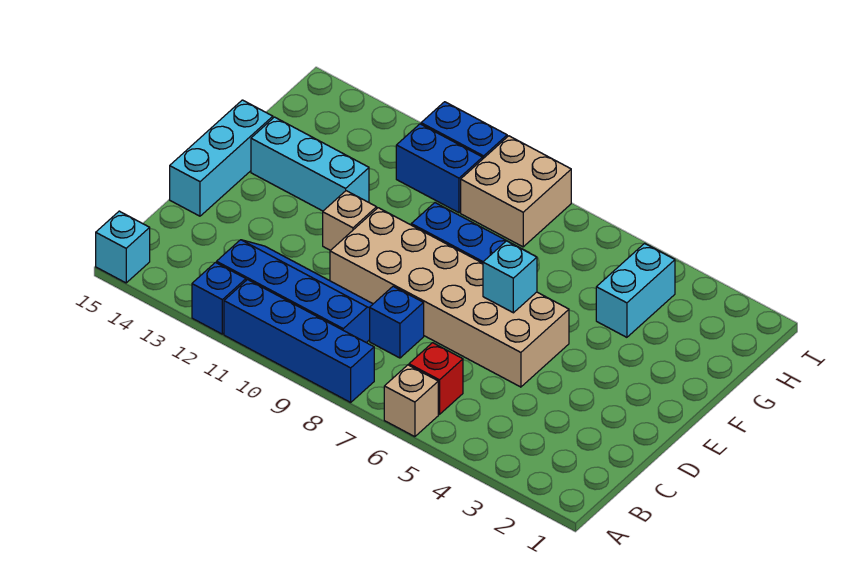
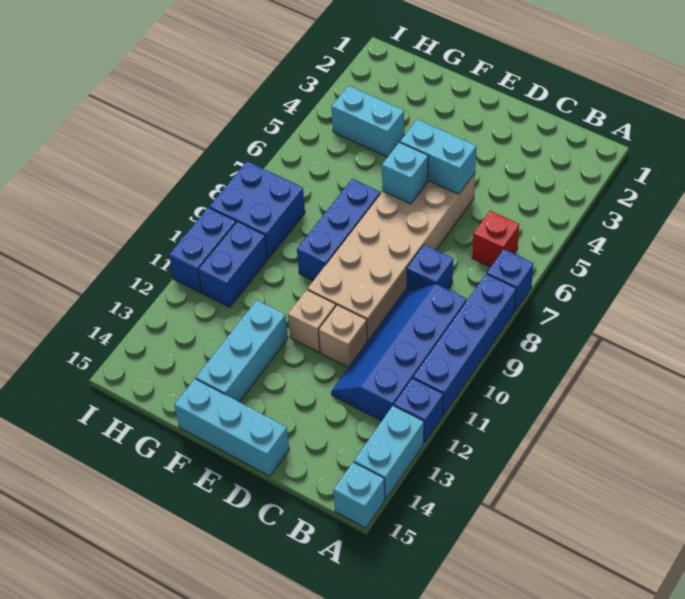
tan brick A6 level 1 -> tan brick D11 level 1
none -> blue brick A7 level 1
none -> cyan brick A13:A14 level 1
none -> cyan brick D5:E5 level 2
tan brick H8:I9 level 1 -> blue brick H8:I9 level 1

